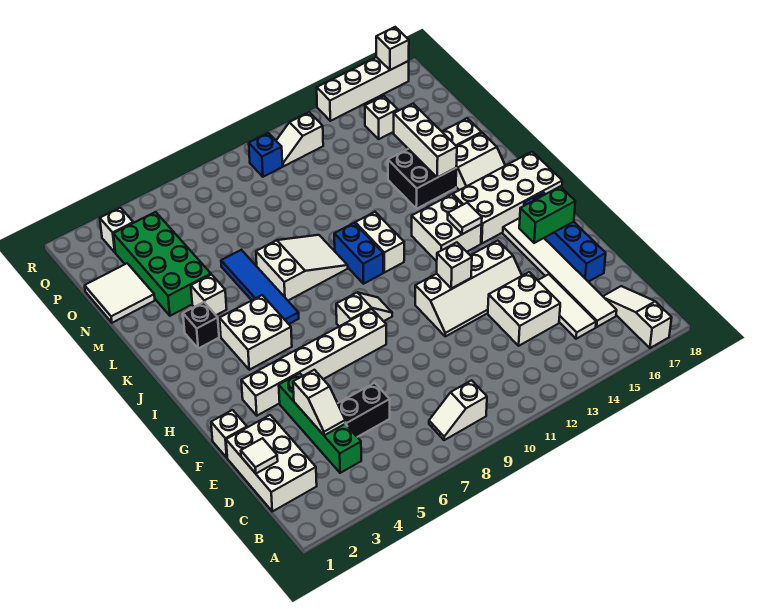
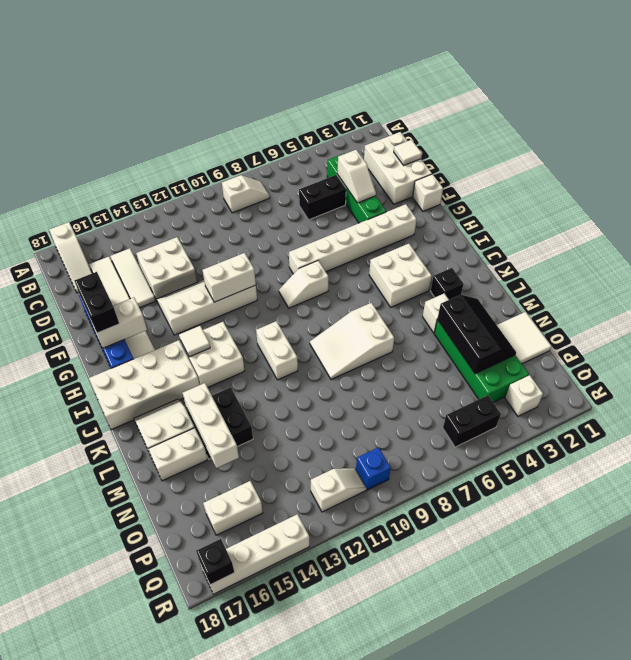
white slope D4:E4 level 2 top E -> white slope D4:E4 level 2 top D
none -> black brick F17:G17 level 3
white brick G12 level 2 -> white brick G11:G12 level 2
green brick G16:G17 level 2 -> white brick G16:G17 level 2
blue tile J6:M6 level 1 -> none
blue brick J10:K10 level 1 -> none
none -> black slope M3:O4 level 2 top 4
white brick P15 level 1 -> white brick P15:P16 level 1
none -> black brick Q5:Q6 level 1
white brick R17 level 2 -> black brick R17 level 2

